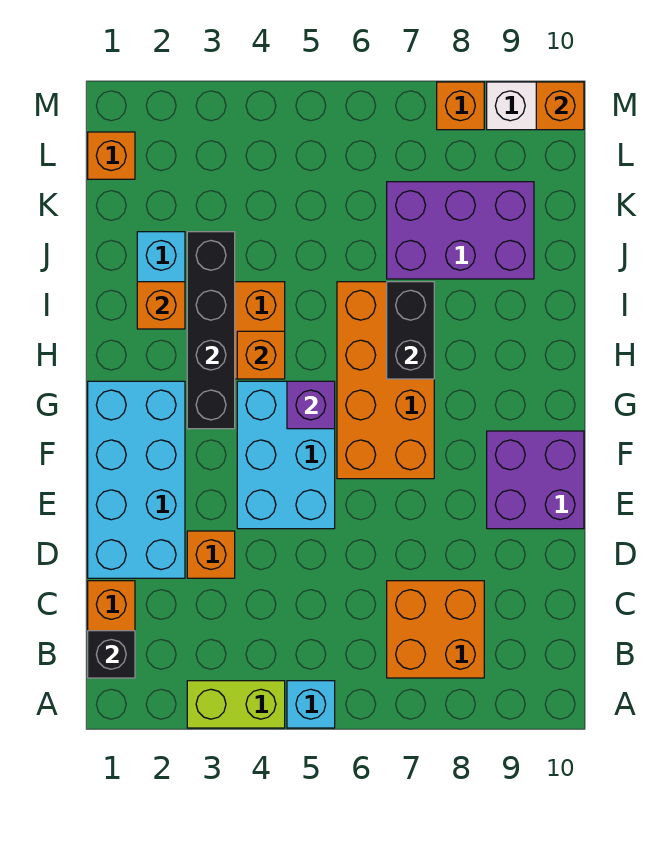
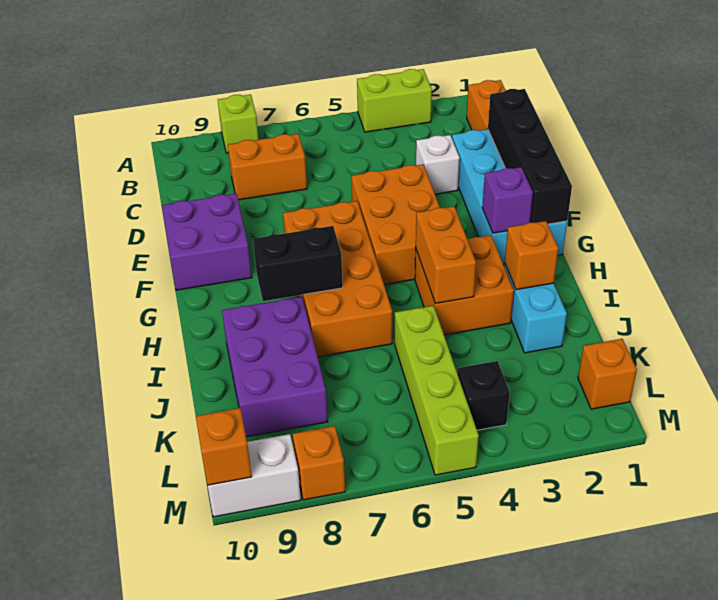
cyan brick A5 level 1 -> none
none -> lime brick A8 level 1
black brick B1 level 2 -> black brick L4 level 1
orange brick B7:C8 level 1 -> orange brick C7:C8 level 1
orange brick D3 level 1 -> white brick D3 level 1
cyan brick E4:G5 level 1 -> orange brick E4:G5 level 1
black brick G3:J3 level 2 -> black brick D1:G1 level 2
purple brick G5 level 2 -> purple brick G2 level 2
orange brick H4 level 2 -> orange brick H4:I4 level 2
black brick H7:I7 level 2 -> black brick H7:H8 level 2
none -> lime brick J5:M5 level 1
purple brick J7:K9 level 1 -> purple brick I8:K9 level 1

